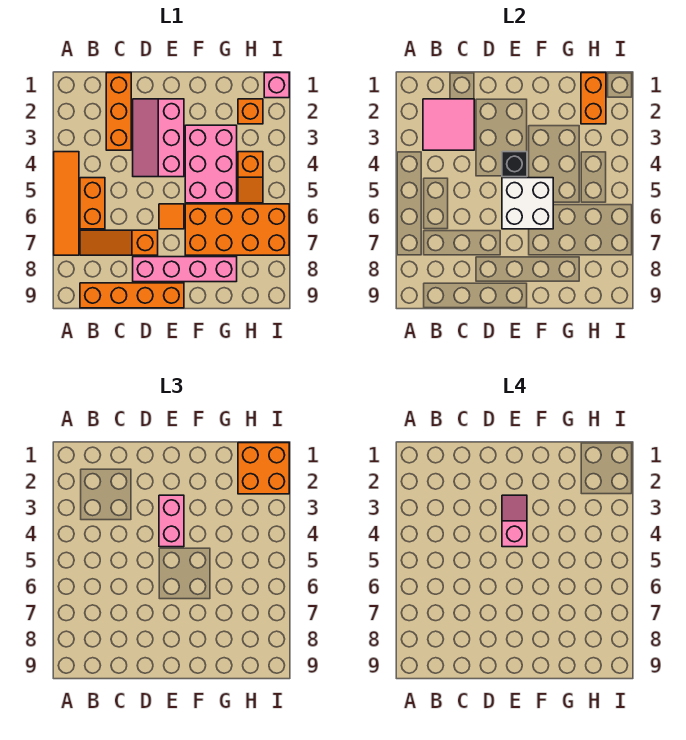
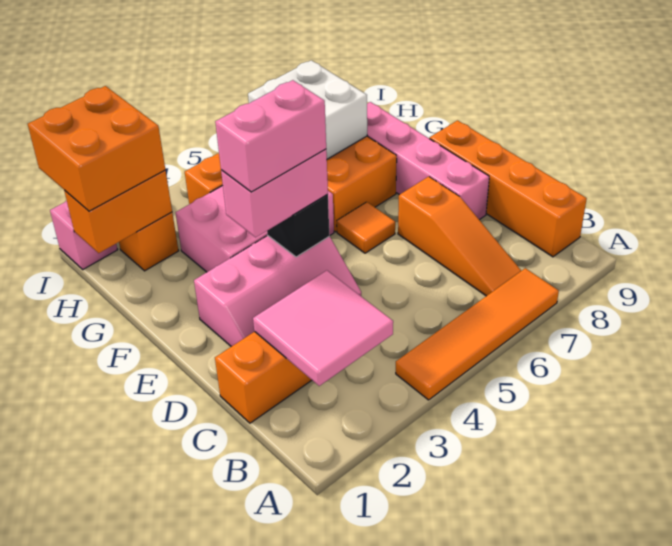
orange brick B5:B6 level 1 -> none
pink slope E3:E4 level 4 top 4 -> pink brick E3:E4 level 4
white brick E5:F6 level 2 -> white brick G6:H7 level 2

